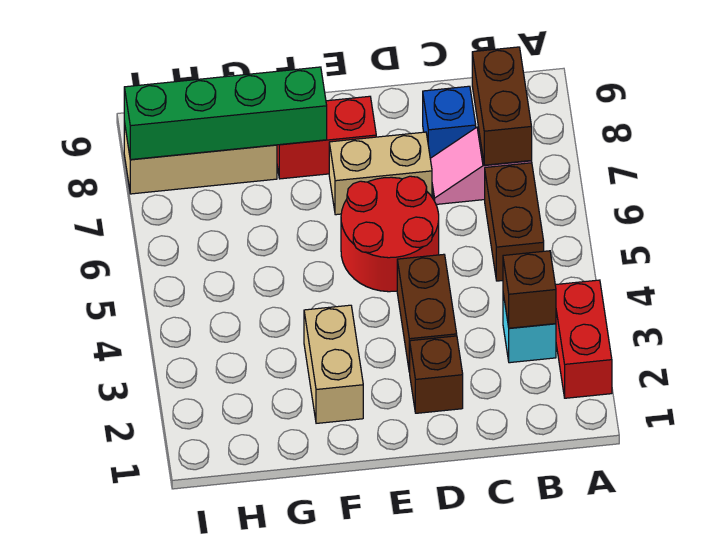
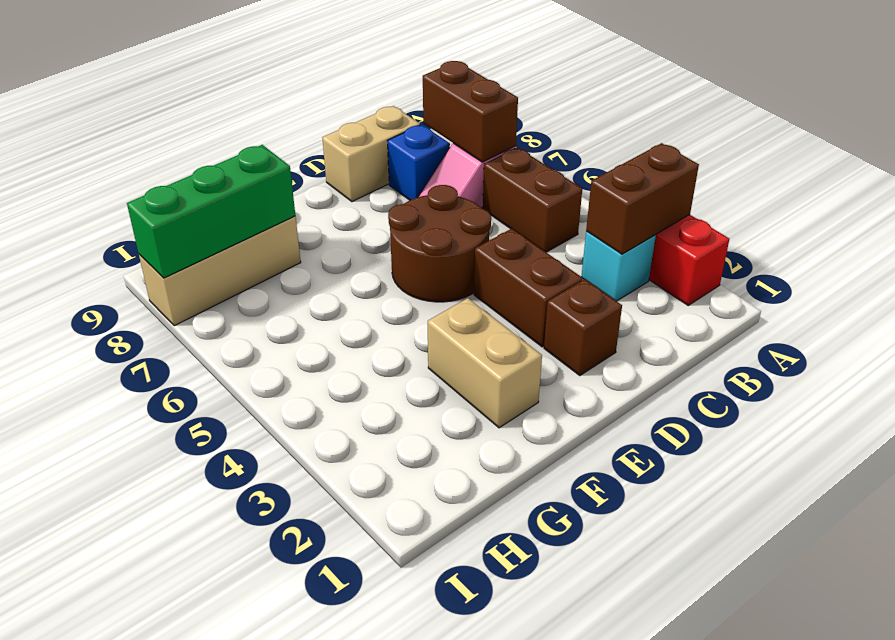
brown brick B3 level 2 -> brown brick A3:B3 level 2
red round brick D5:E6 level 1 -> brown round brick D5:E6 level 1
tan brick D7:E7 level 1 -> tan brick C9:D9 level 1
red brick E8:F8 level 1 -> none
green brick F8:I8 level 2 -> green brick G8:I8 level 2

